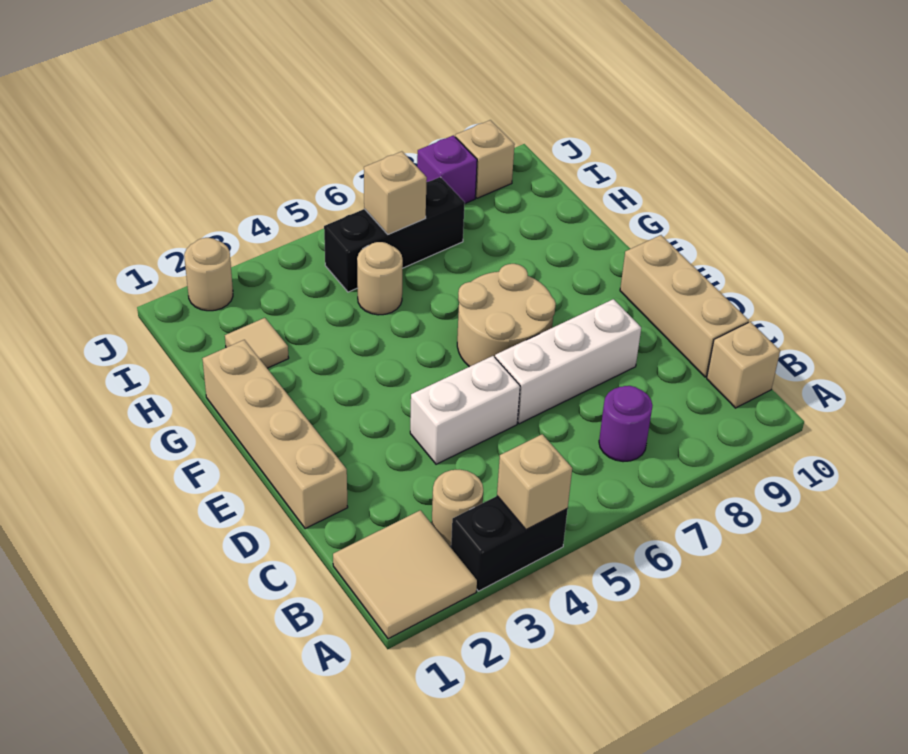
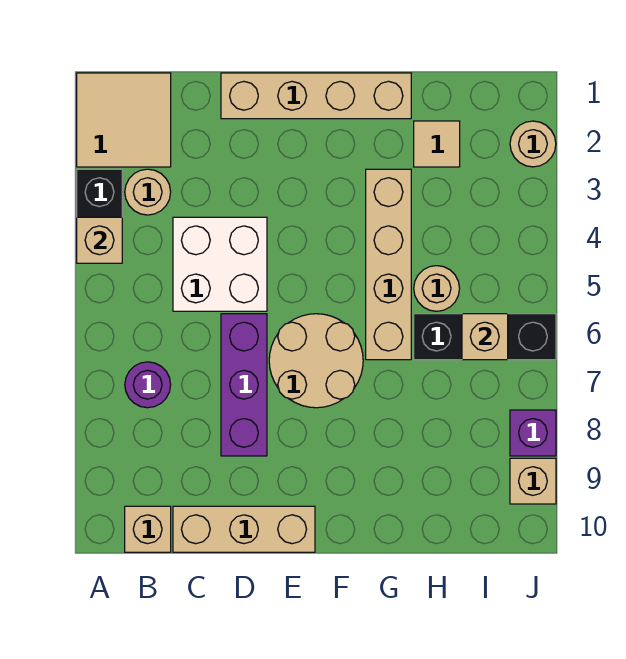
white brick D4:D5 level 1 -> white brick C4:D5 level 1
white brick D6:D8 level 1 -> purple brick D6:D8 level 1
none -> tan brick G3:G6 level 1
black brick I5:I7 level 1 -> black brick H6:J6 level 1

